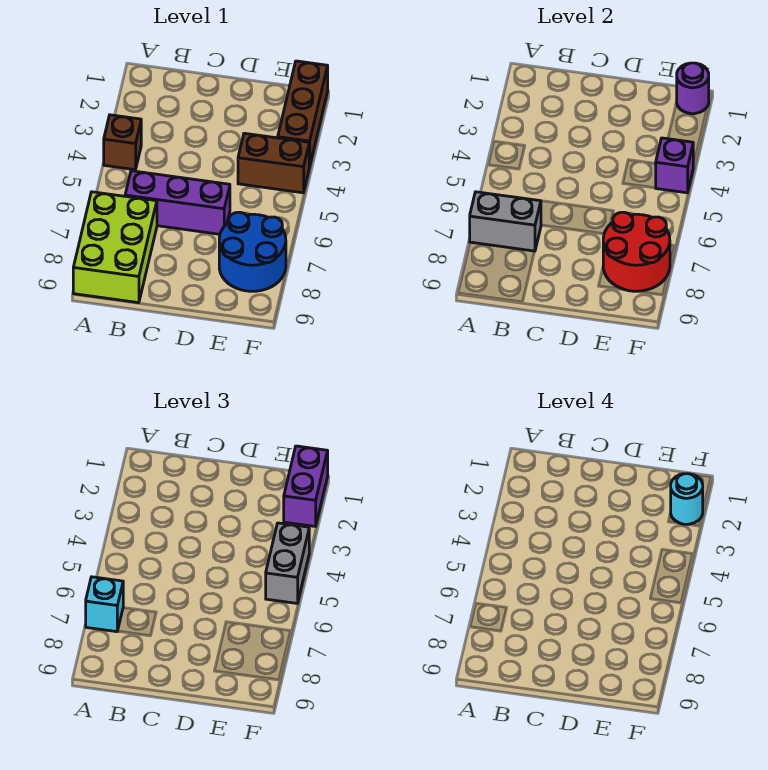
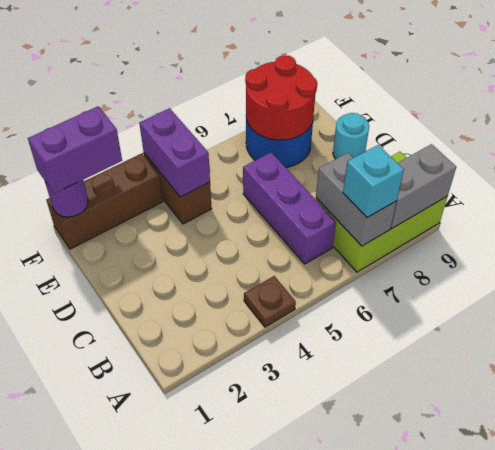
brown brick A4 level 1 -> brown plate A4 level 1
cyan round brick F2 level 4 -> cyan round brick D9 level 1
purple brick F4 level 2 -> purple brick E4:F4 level 2
grey brick F4:F5 level 3 -> grey brick A8:A9 level 2

